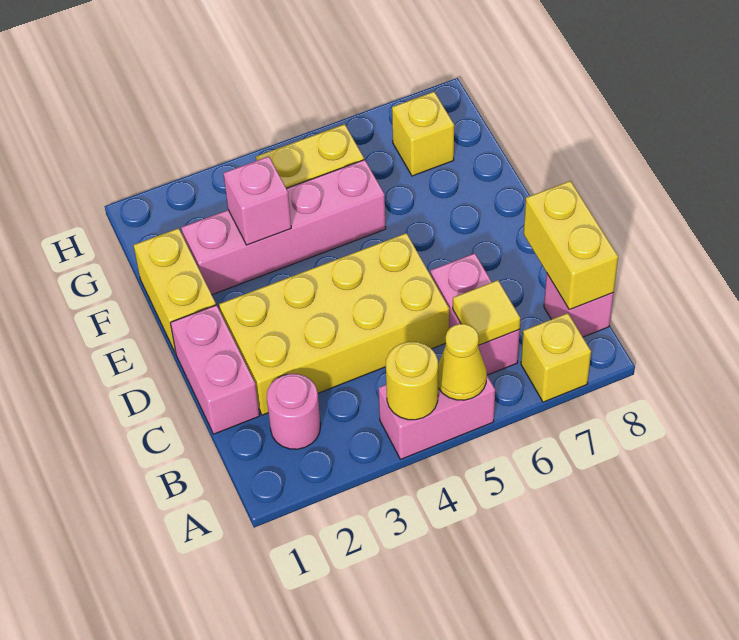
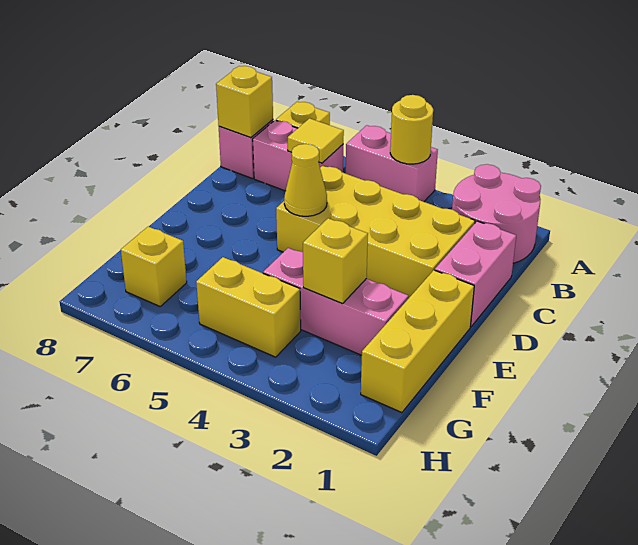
yellow cone A5 level 2 -> yellow cone D5 level 2
pink round brick B2 level 1 -> pink round brick A1:B2 level 1
pink brick B6:C6 level 1 -> pink brick B6:B7 level 1
yellow brick B8:C8 level 2 -> yellow brick B8 level 2
yellow brick E1:F1 level 1 -> yellow brick E1:G1 level 1
pink brick F2:F5 level 1 -> pink brick F2:F4 level 1
pink brick F3 level 2 -> yellow brick F3 level 2

